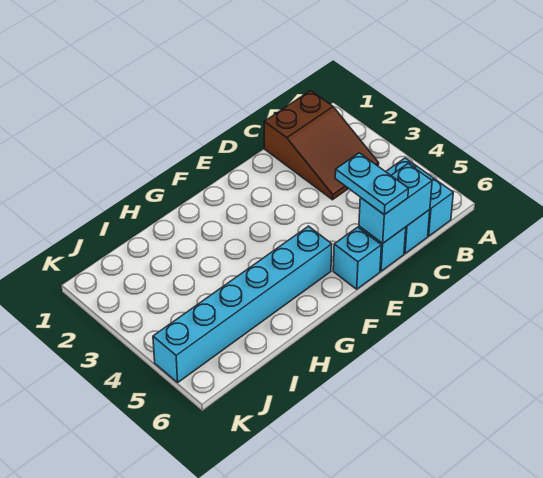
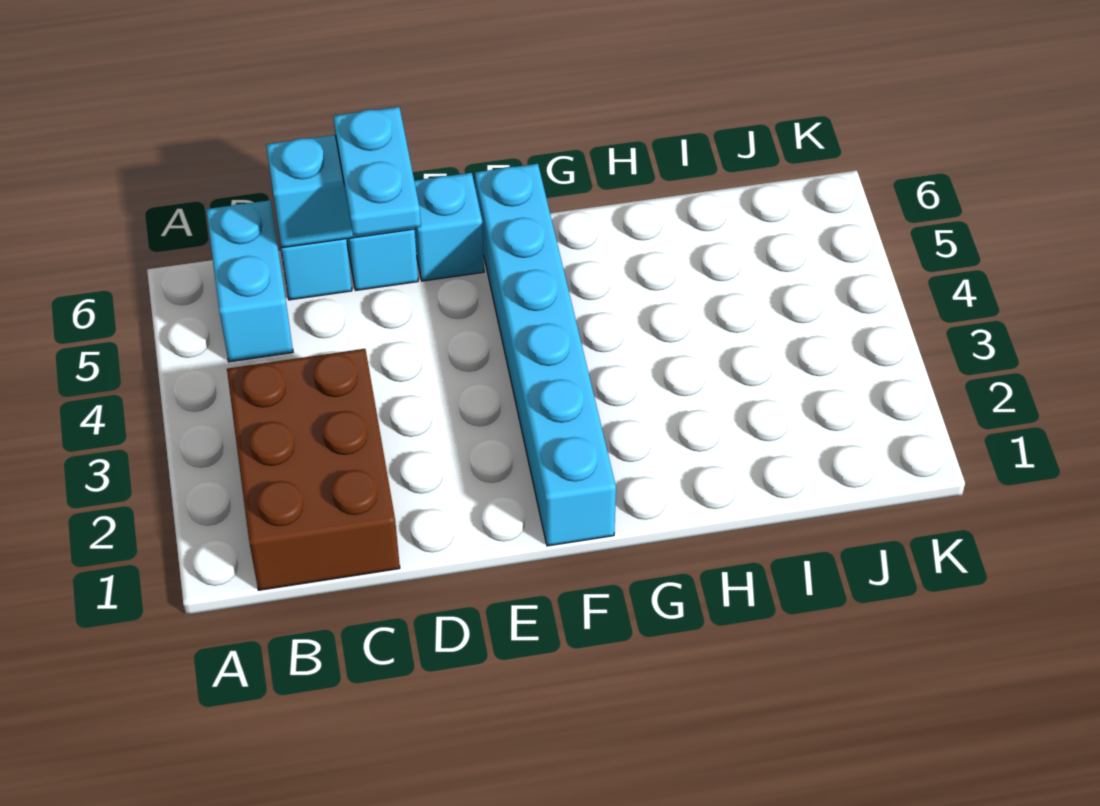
brown slope B1:C3 level 1 top 1 -> brown brick B1:C3 level 1
cyan brick F5:K5 level 1 -> cyan brick F1:F6 level 1

